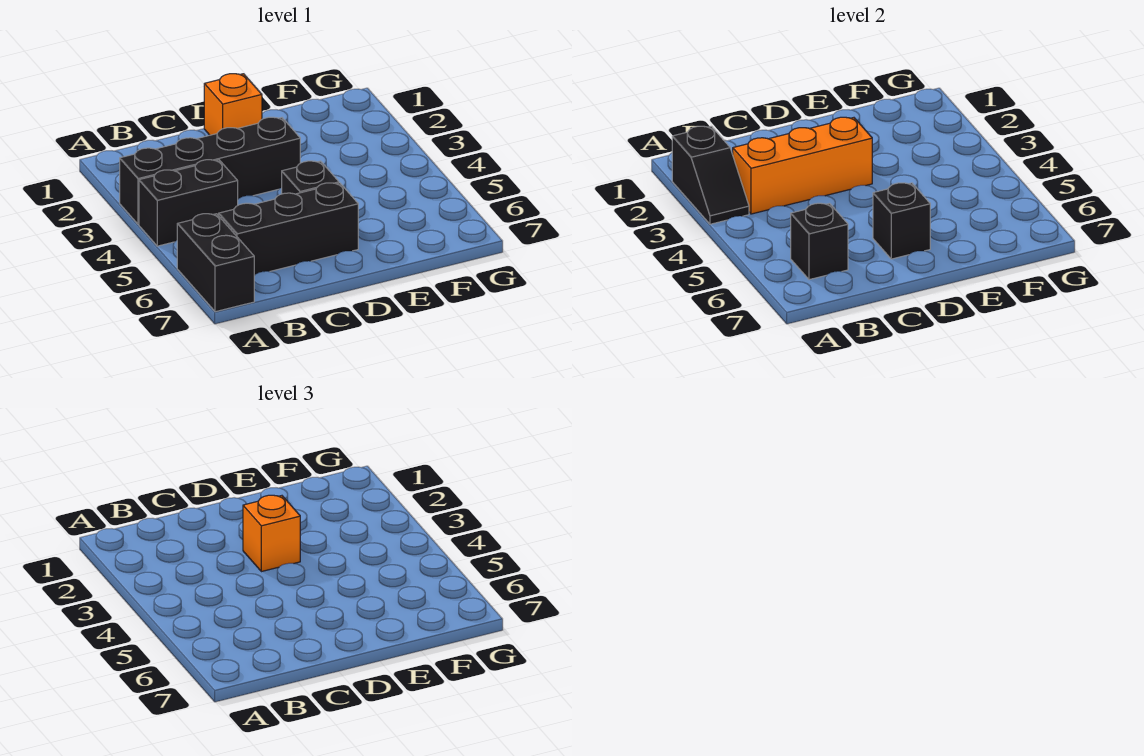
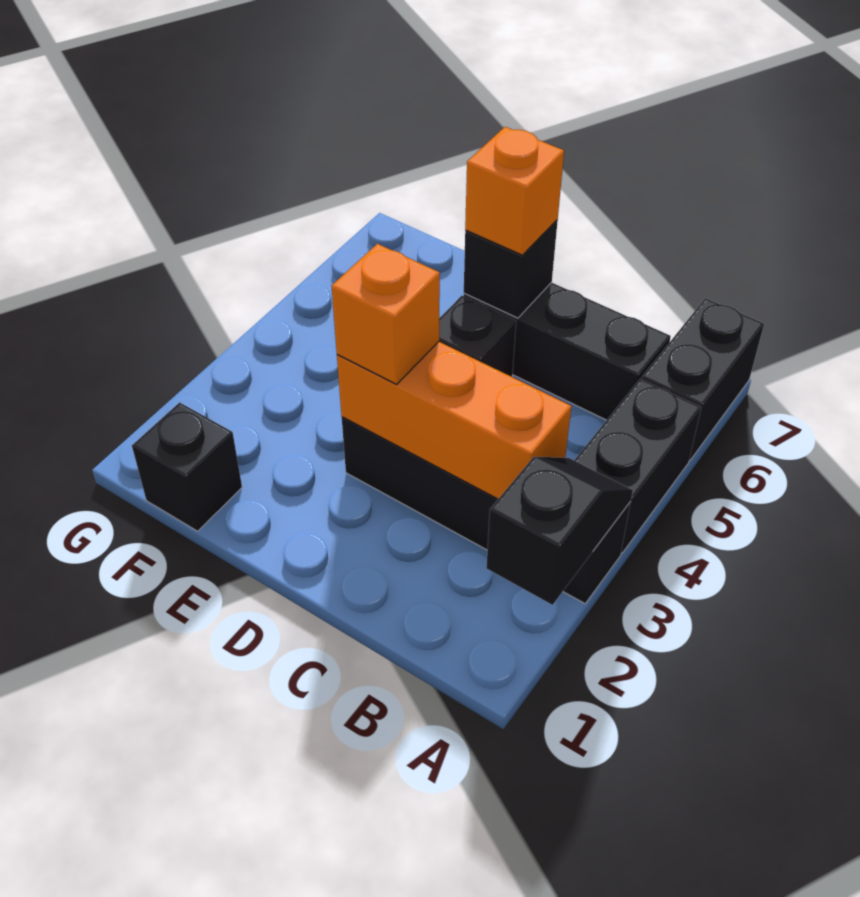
black brick A4:B4 level 1 -> black brick A4:A5 level 1
black brick B6 level 2 -> black brick F1 level 1
orange brick D1 level 1 -> orange brick D6 level 3

